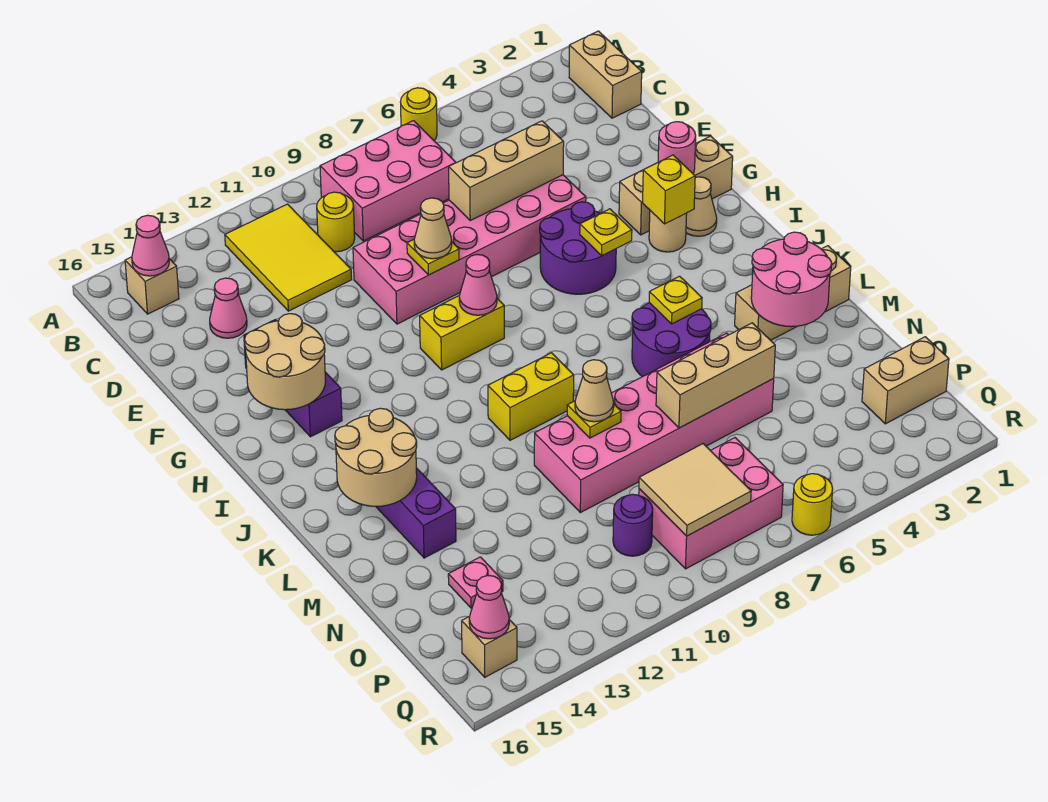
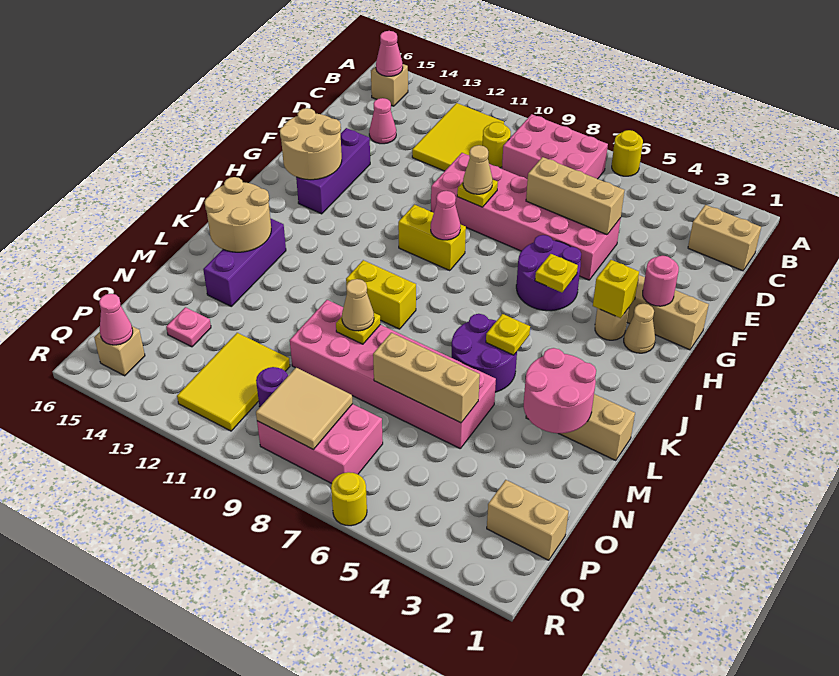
tan brick B1:C1 level 1 -> tan brick C1:C2 level 1
none -> yellow tile O11:Q12 level 1

